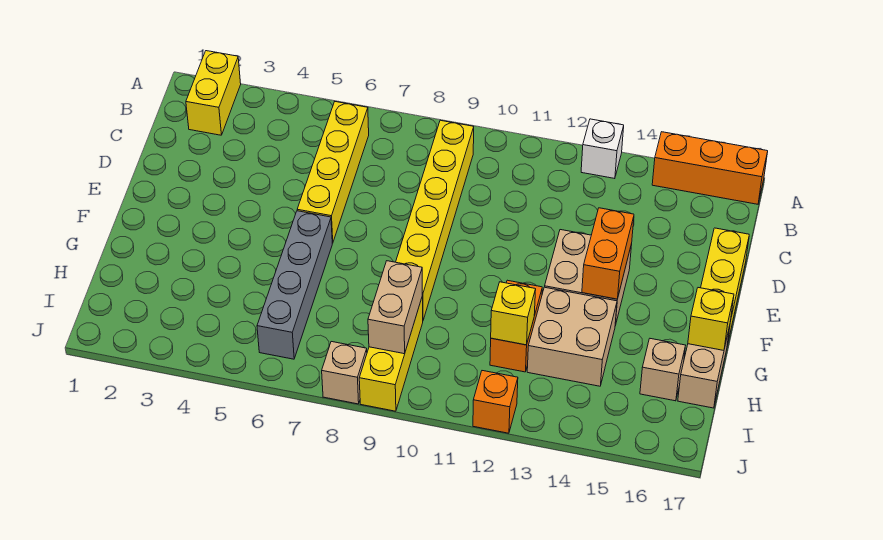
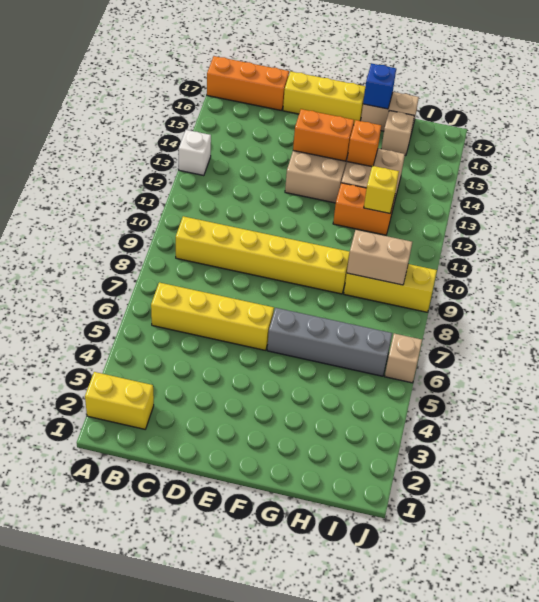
orange brick A15:A17 level 1 -> orange brick A17:C17 level 1
yellow brick G17 level 2 -> blue brick G17 level 2
tan brick J8 level 1 -> tan brick J6 level 1
orange brick J12 level 1 -> orange brick G14 level 2

